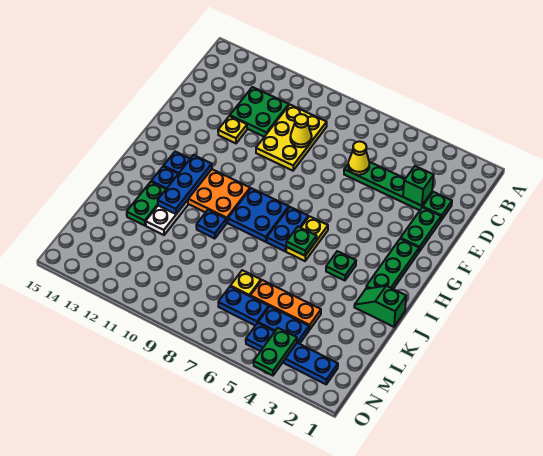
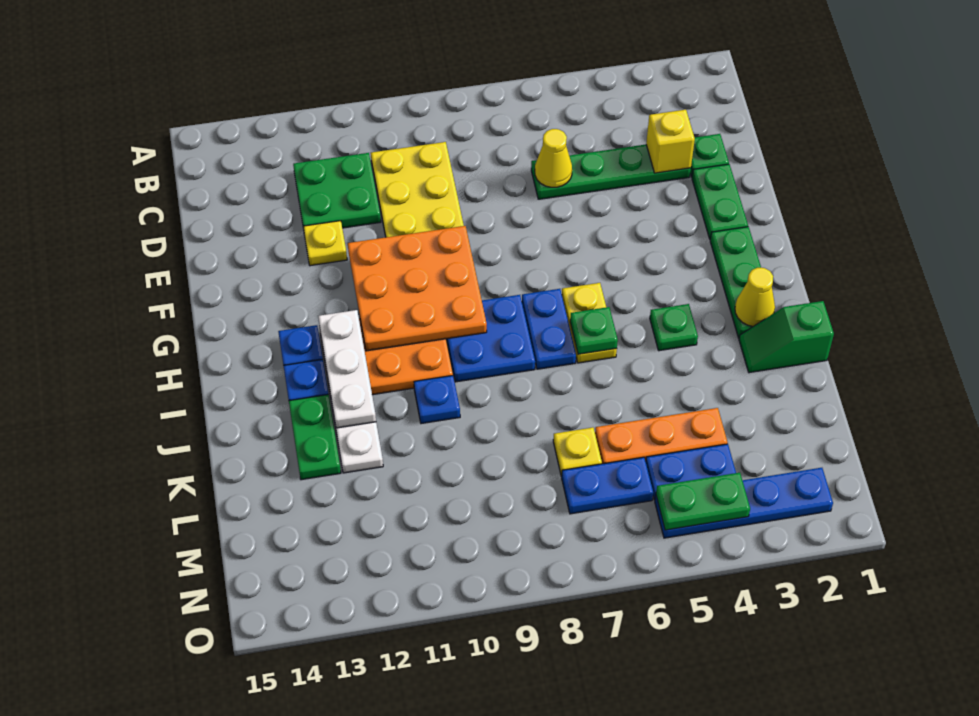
green brick D3 level 2 -> yellow brick D3 level 2
yellow cone D9 level 2 -> yellow cone I2 level 2
none -> orange plate F9:H11 level 2
blue plate H12:J12 level 2 -> white plate H12:J12 level 2
green plate N4:O4 level 2 -> green plate N4:N5 level 2

